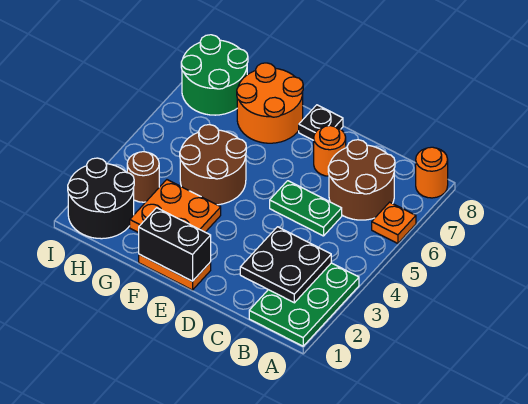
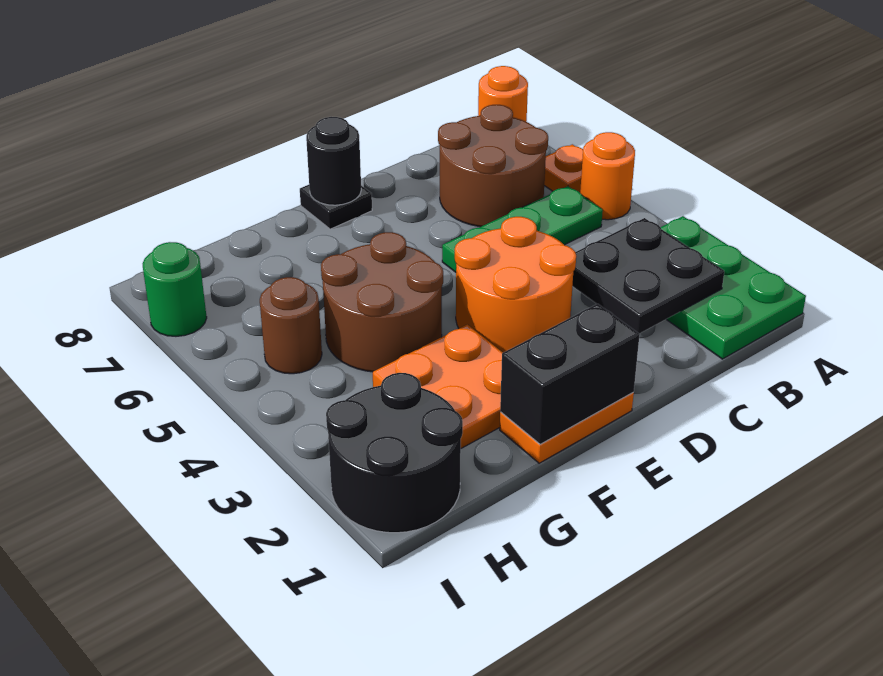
green plate C5:D5 level 1 -> green plate B5:D5 level 1
orange round brick D7 level 1 -> orange round brick A5 level 1
none -> black round brick E8 level 2
orange round brick F7:G8 level 1 -> orange round brick D3:E4 level 1
brown round brick H3 level 1 -> brown round brick H5 level 1
green round brick H7:I8 level 1 -> green round brick I7 level 1

